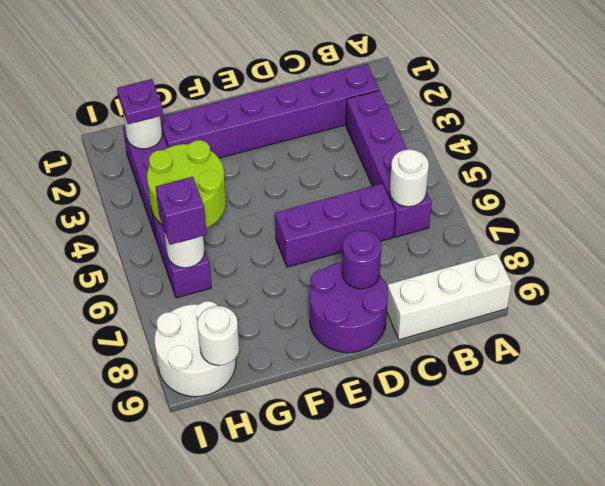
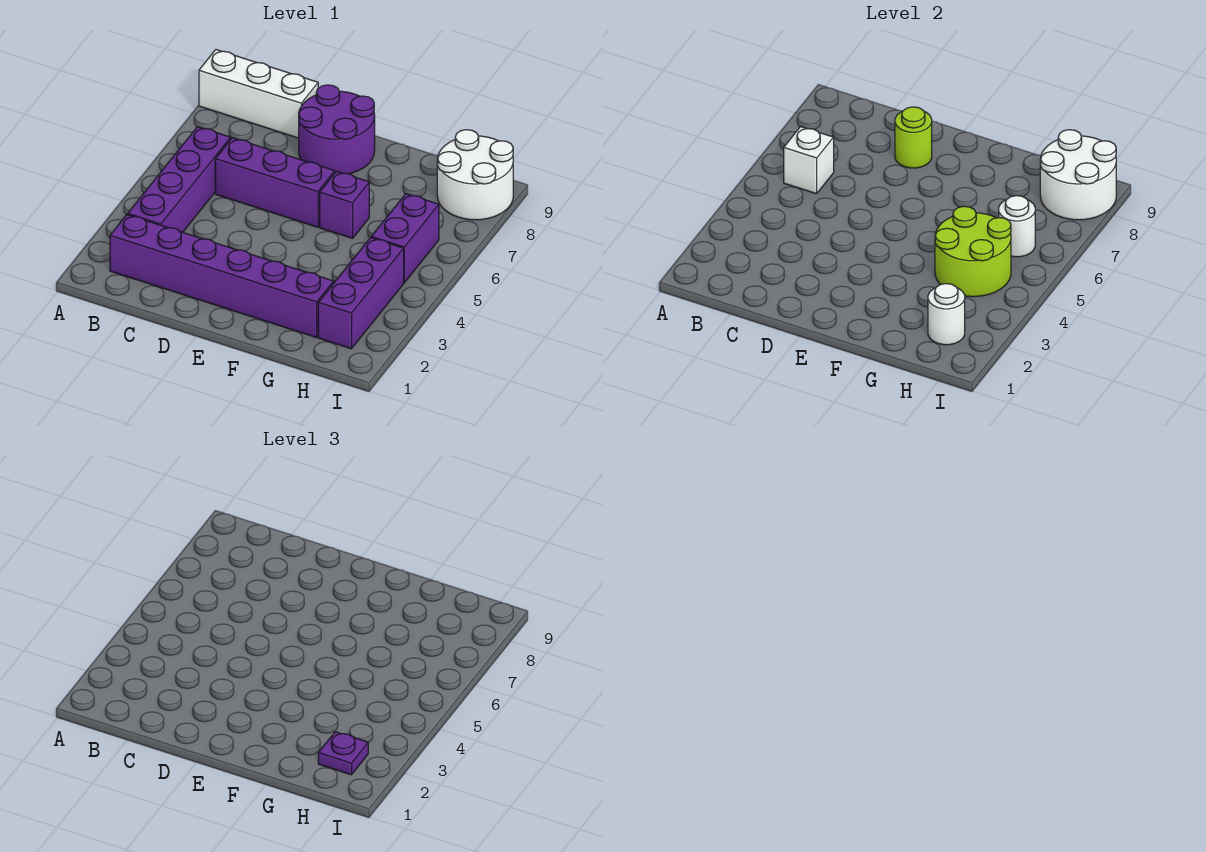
white round brick B6 level 2 -> white brick B6 level 2
purple round brick D8 level 2 -> lime round brick D8 level 2
purple brick H6 level 3 -> purple brick F6 level 1
white round brick H9 level 2 -> white round brick H8:I9 level 2

